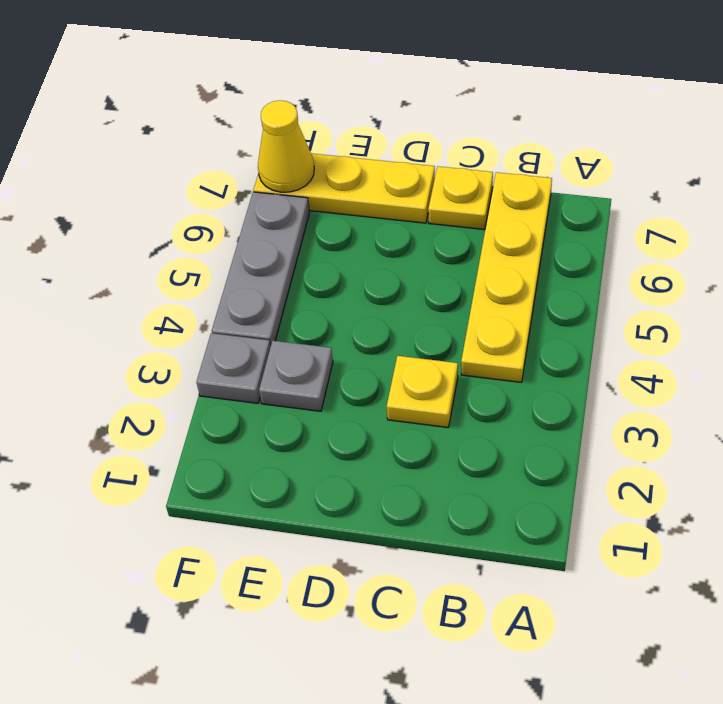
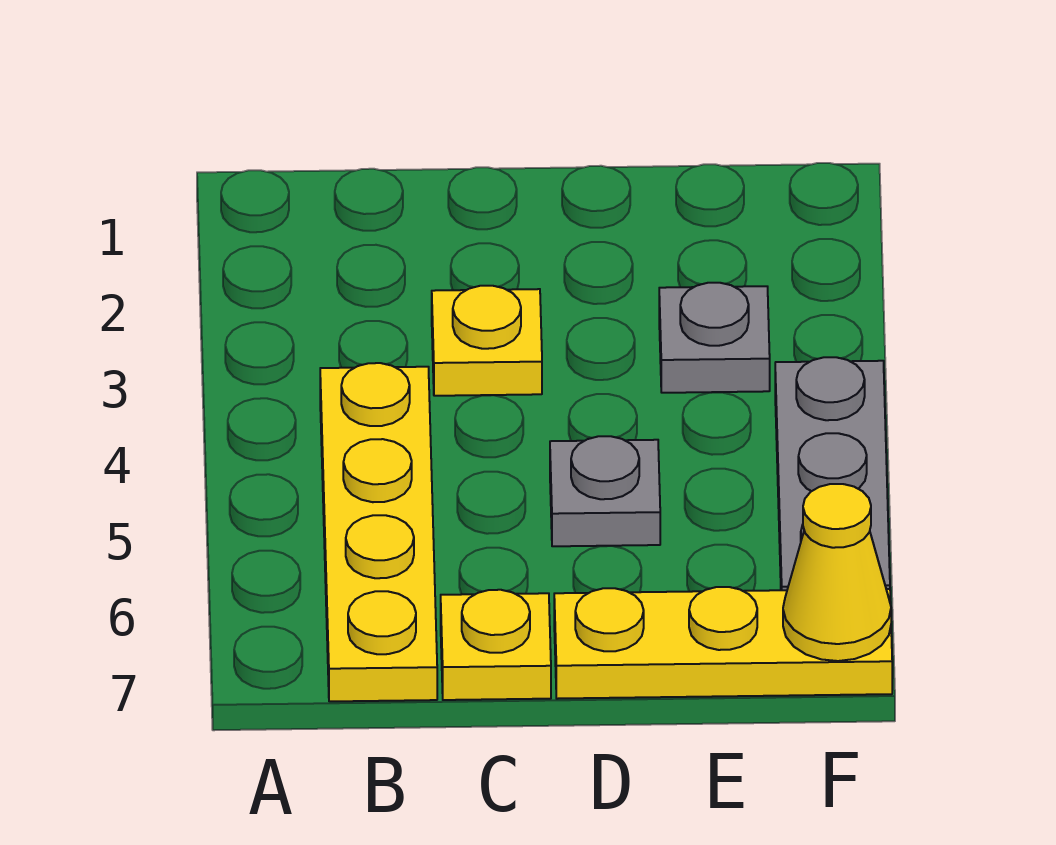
grey plate F3 level 1 -> grey plate D5 level 1

